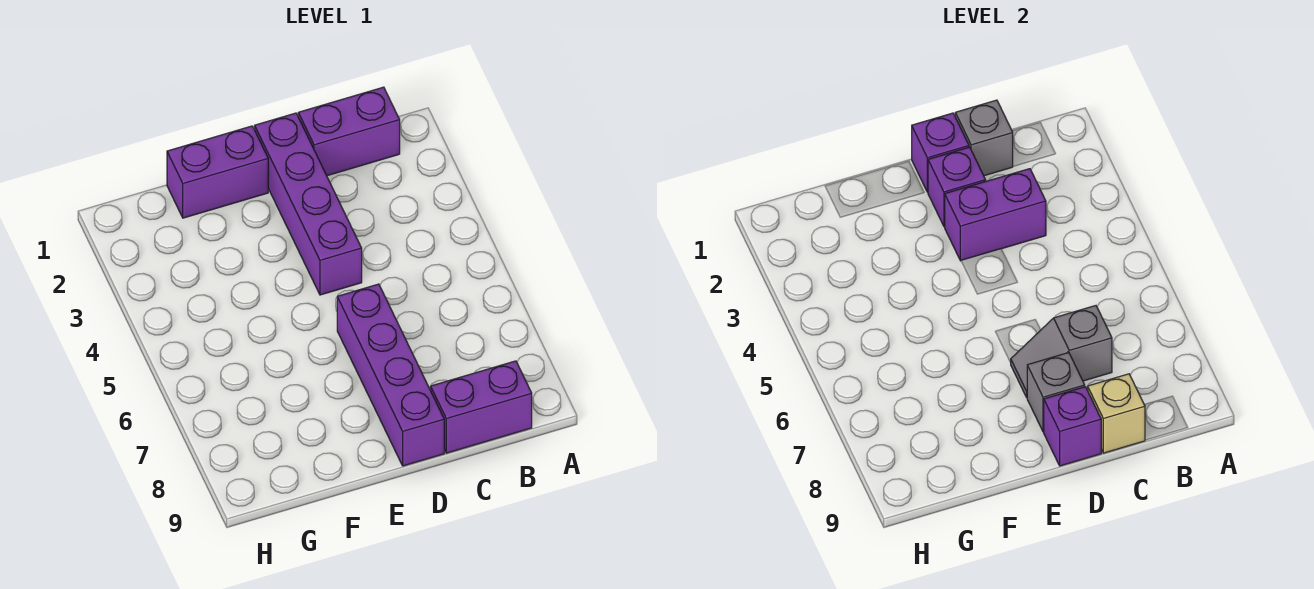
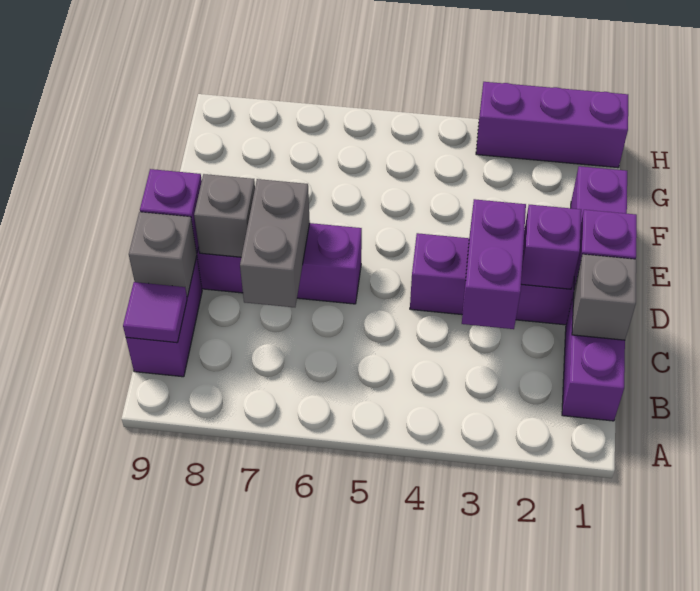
none -> purple tile B9 level 2
grey slope C7:D7 level 2 top C -> grey brick C7:D7 level 2
tan brick C9 level 2 -> grey brick C9 level 2
none -> purple brick H1:H3 level 1

